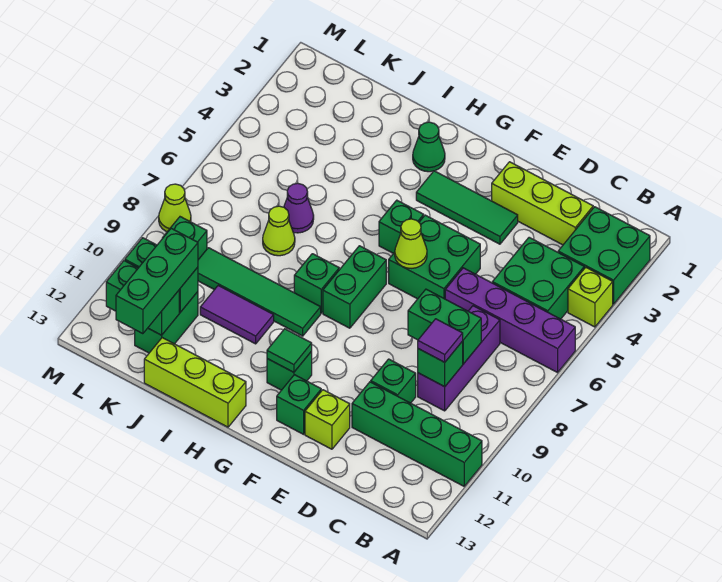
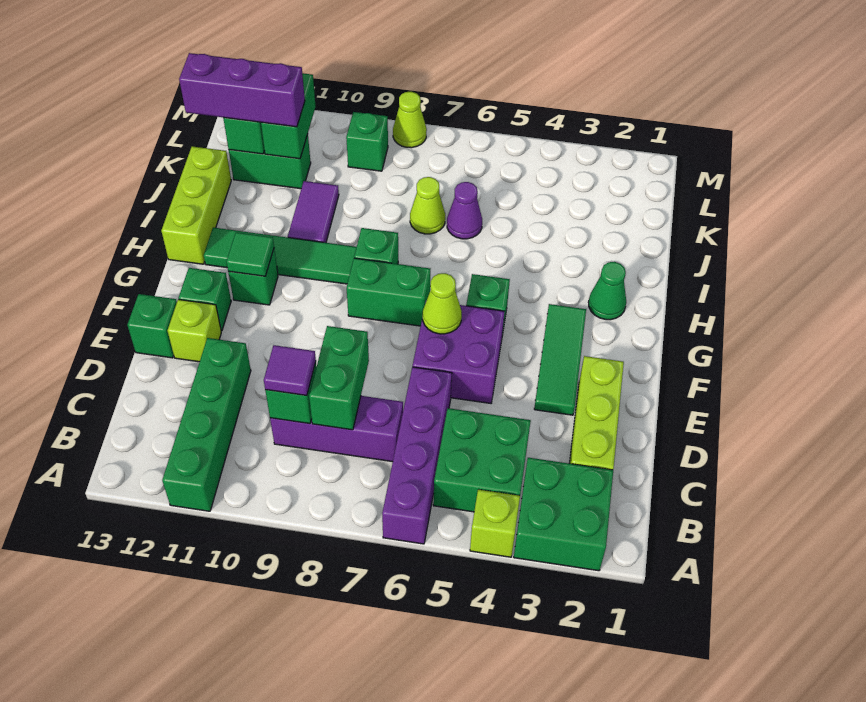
green brick D10 level 1 -> green brick E13 level 1
green brick E5:F6 level 1 -> purple brick E5:F6 level 1
green tile H9:K9 level 1 -> green tile H9:H12 level 1
green brick K11:K13 level 3 -> purple brick K11:K13 level 3

